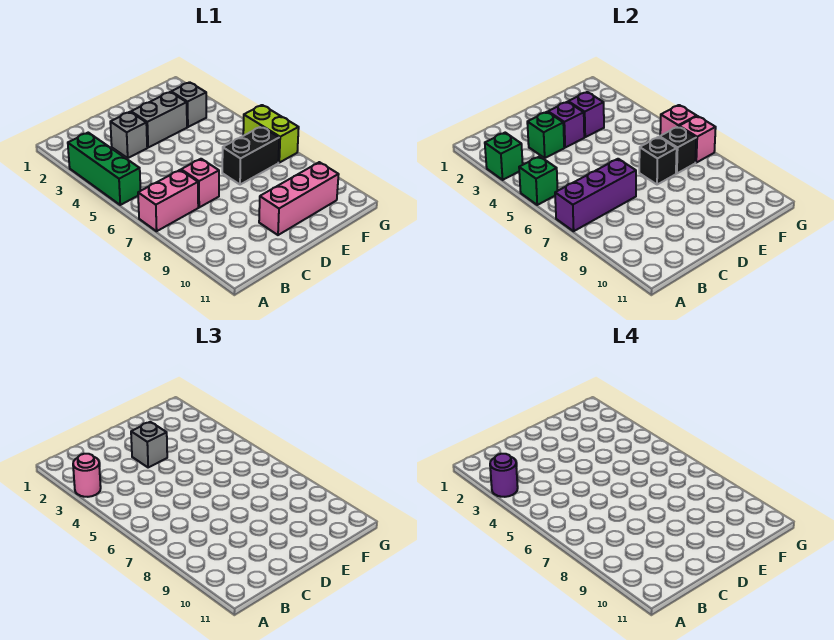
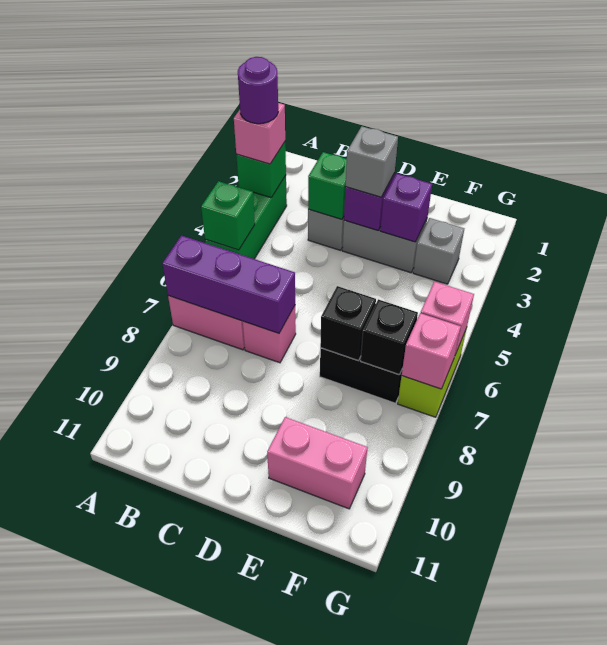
pink round brick A3 level 3 -> pink brick A3 level 3
pink brick D10:F10 level 1 -> pink brick E10:F10 level 1

